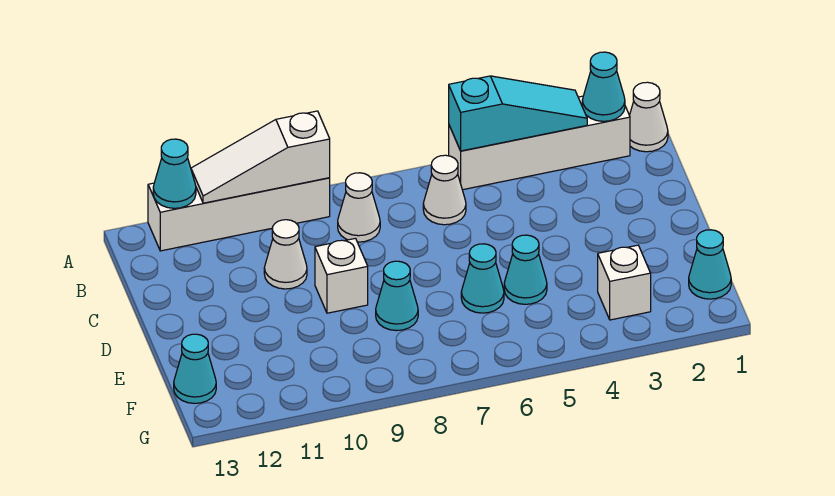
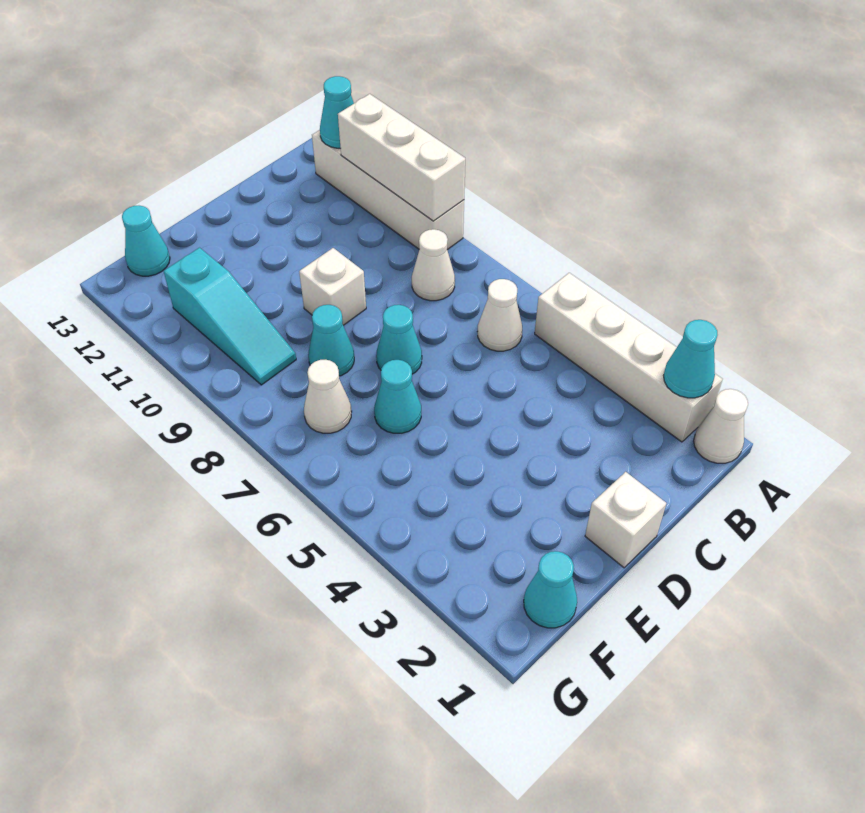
cyan slope A3:A5 level 2 top 5 -> cyan slope F9:F11 level 1 top 11
white slope A9:A11 level 2 top 9 -> white brick A9:A11 level 2
white cone C10 level 1 -> white cone F7 level 1
cyan cone E5 level 1 -> cyan cone D7 level 1
white brick F3 level 1 -> white brick D1 level 1

